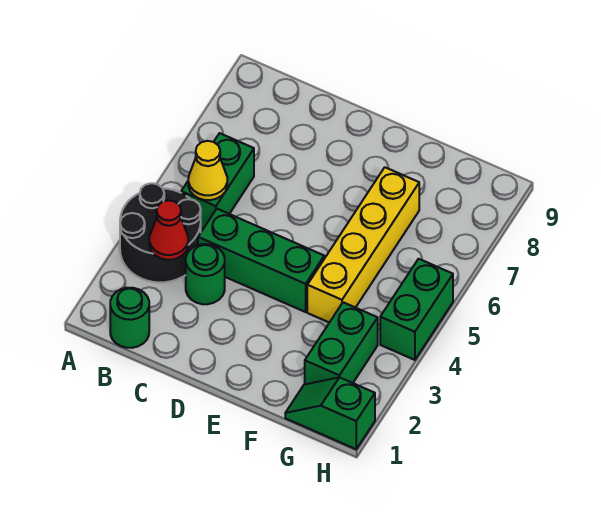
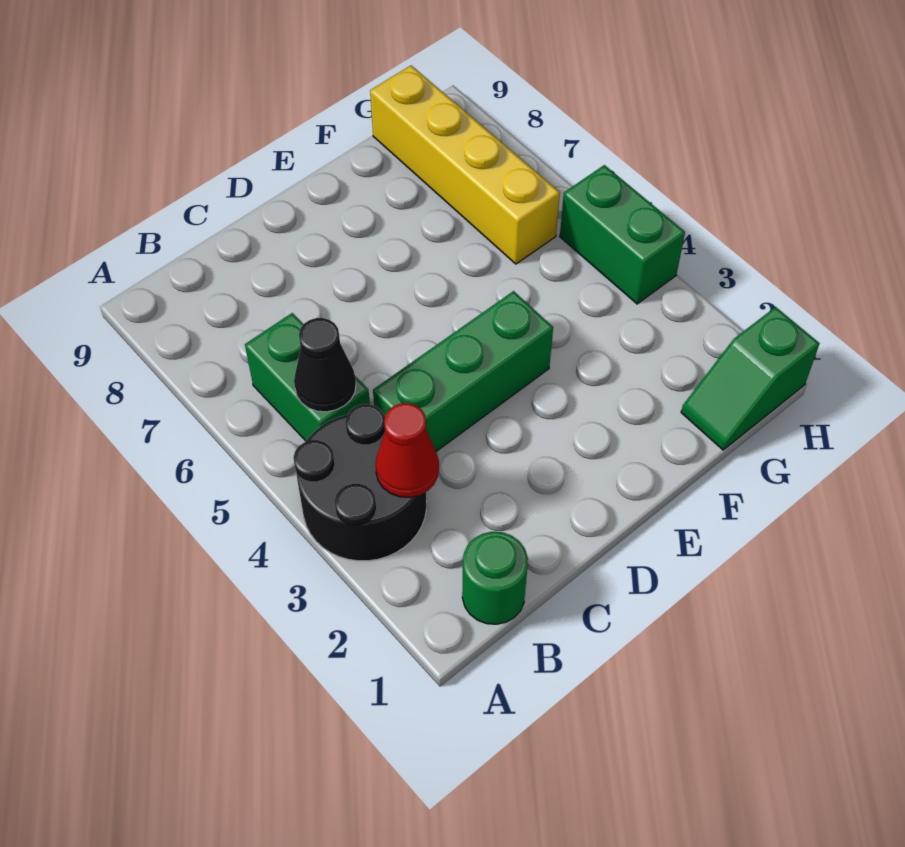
yellow cone B5 level 2 -> black cone B5 level 2
green round brick C3 level 1 -> none
yellow brick F4:F7 level 1 -> yellow brick G6:G9 level 1
green brick G2:G3 level 1 -> none

